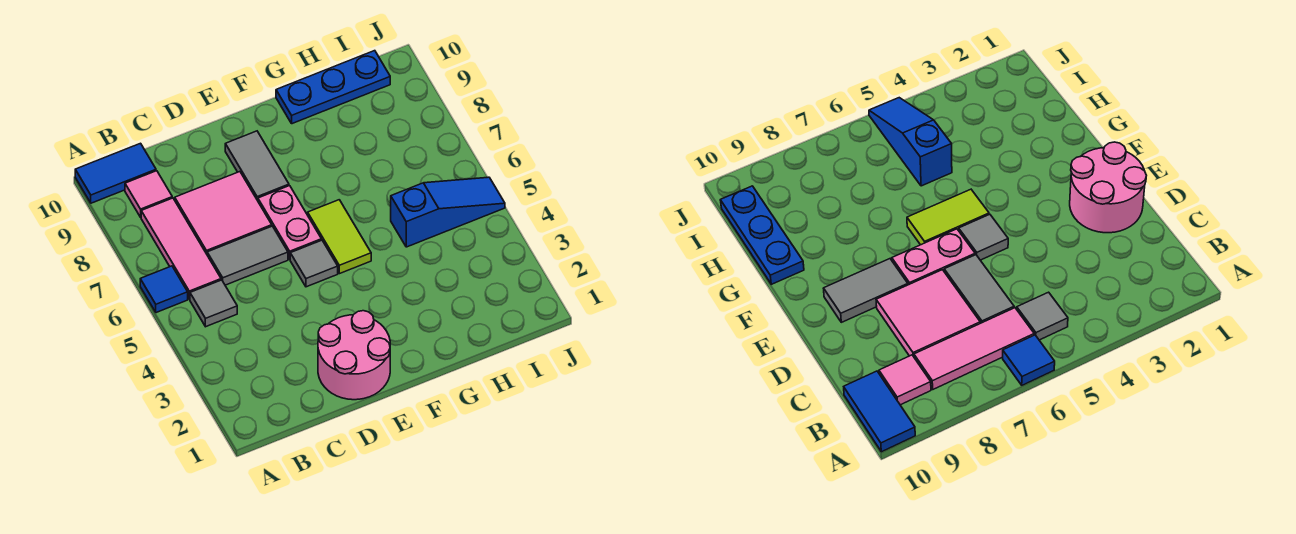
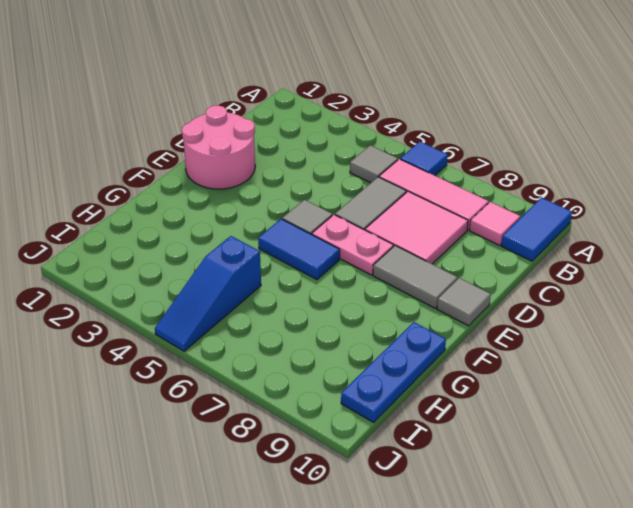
none -> grey tile E10 level 1
lime tile F5:F6 level 1 -> blue tile F5:F6 level 1

